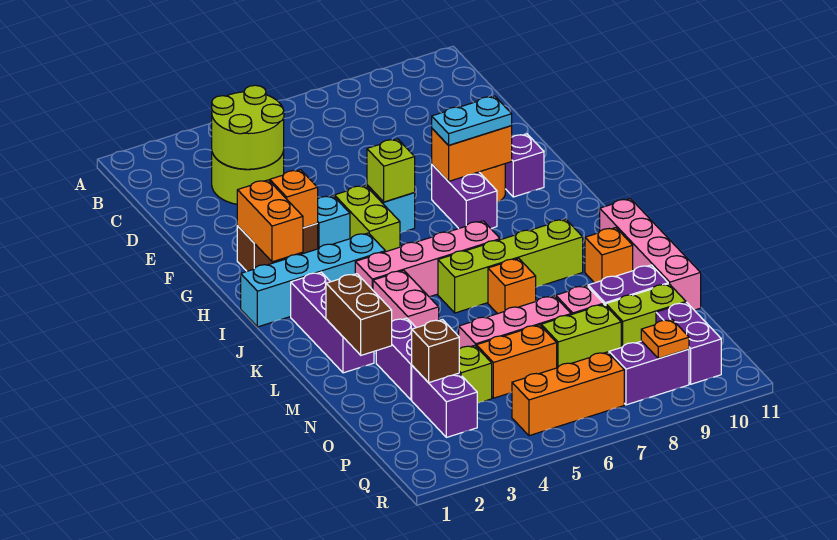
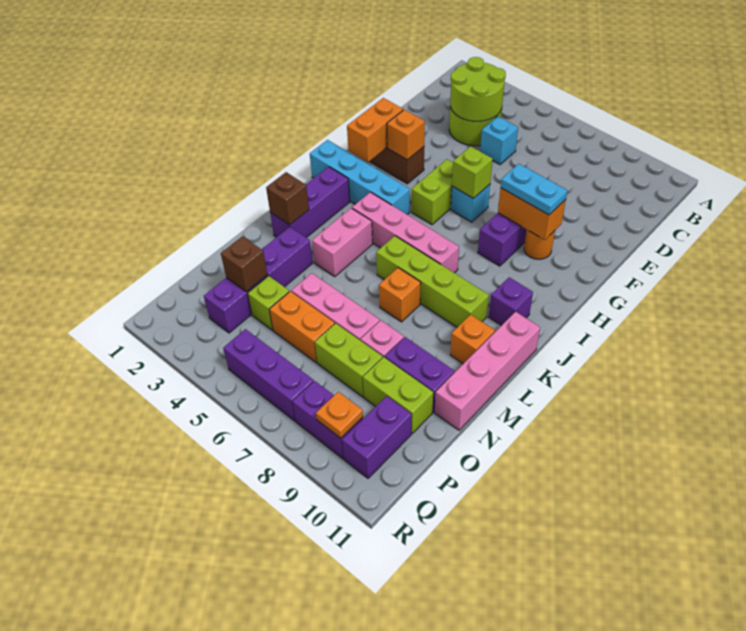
cyan brick G4 level 1 -> cyan brick D5 level 1
purple brick G10 level 1 -> purple brick J10 level 1
brown brick L2:M2 level 2 -> brown brick L2 level 2
orange brick Q5:Q7 level 1 -> purple brick Q5:Q7 level 1

